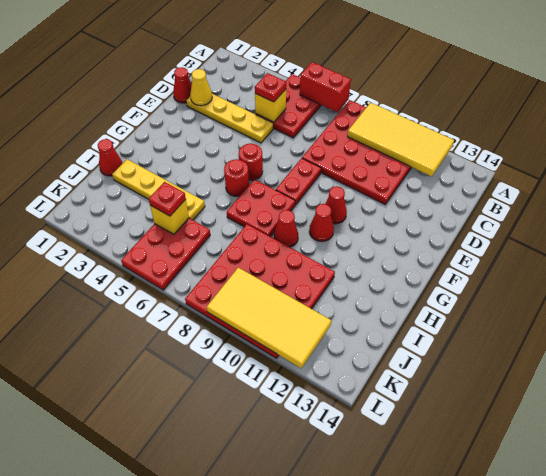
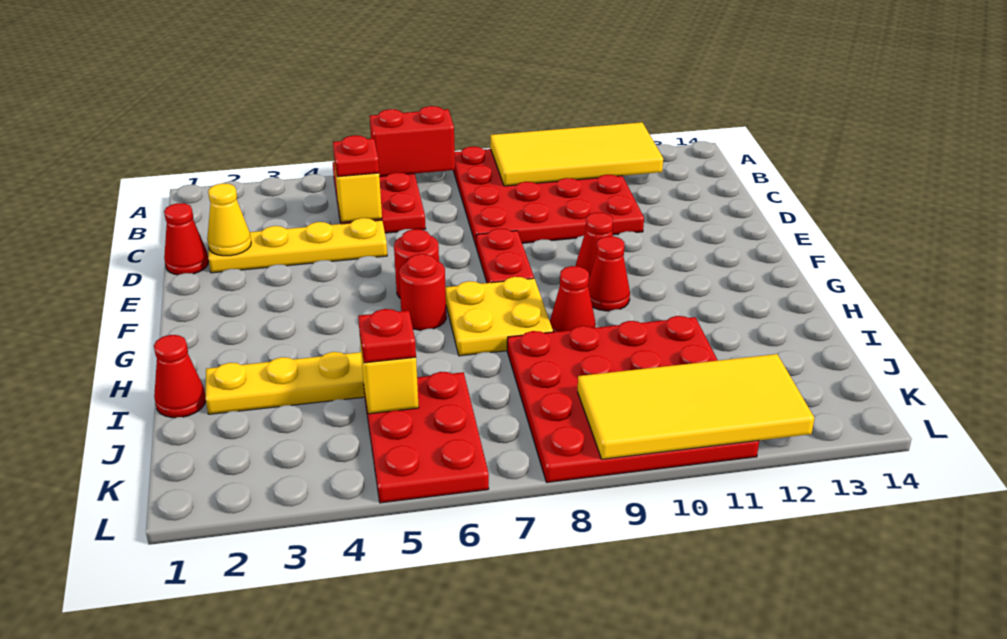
red plate G7:H8 level 1 -> yellow plate G7:H8 level 1

